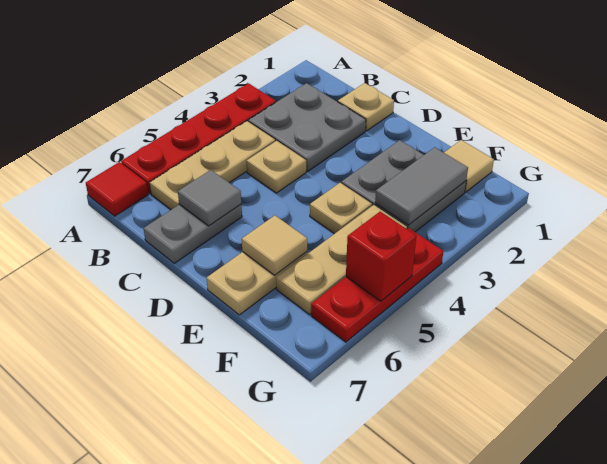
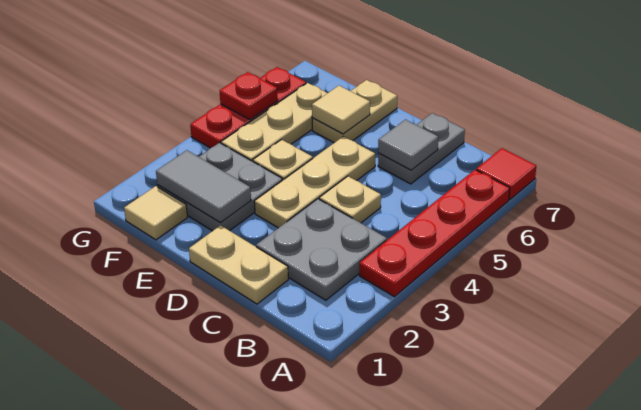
tan plate B4:B6 level 1 -> tan plate D3:D5 level 1
tan plate C1 level 1 -> tan plate C1:D1 level 1
grey tile F2:F3 level 2 -> grey tile E2:F2 level 2
red brick G5 level 2 -> red plate G5 level 2

